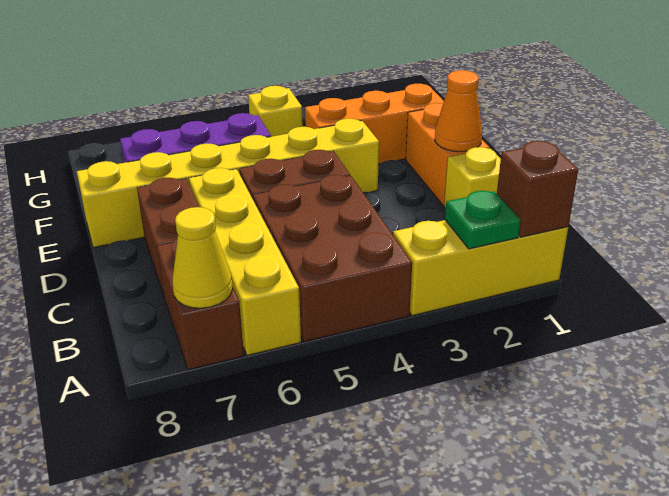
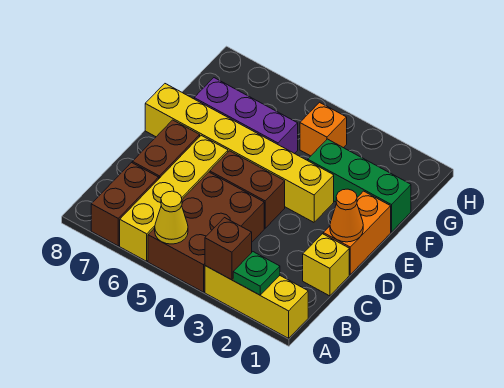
brown brick A1 level 2 -> brown brick A3 level 2
yellow cone A7 level 2 -> yellow cone A5 level 2
orange brick F1:F3 level 1 -> green brick F1:F3 level 1
yellow brick G4 level 1 -> orange brick G4 level 1

